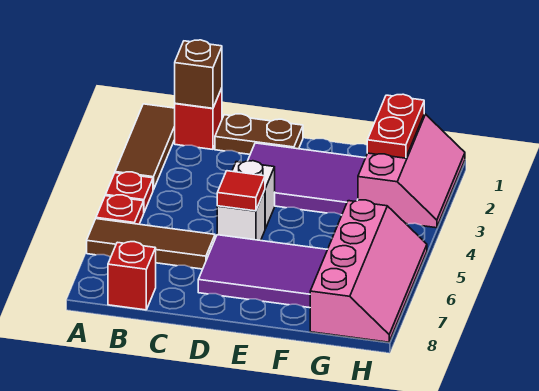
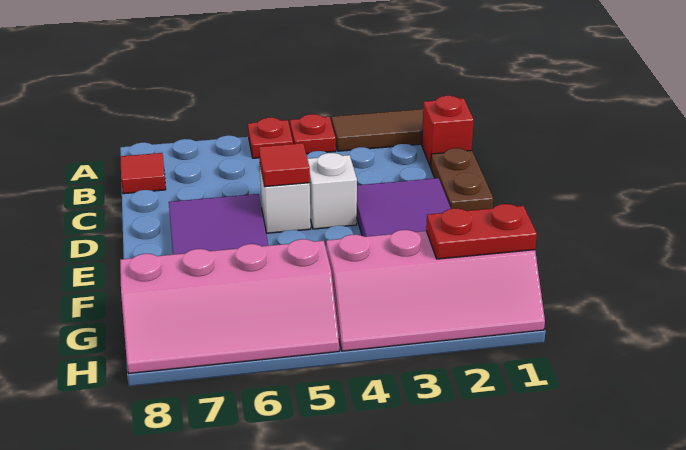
brown tile A6:C6 level 1 -> none
brown brick B1 level 2 -> none
red brick B8 level 1 -> red tile B8 level 1
pink slope G1:H3 level 1 top G -> pink slope G1:H4 level 1 top G

